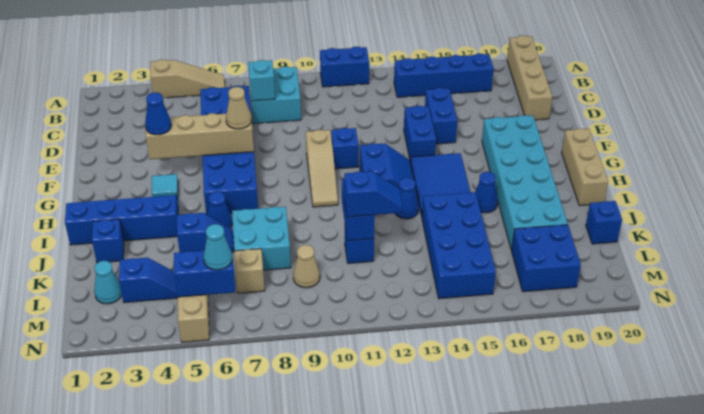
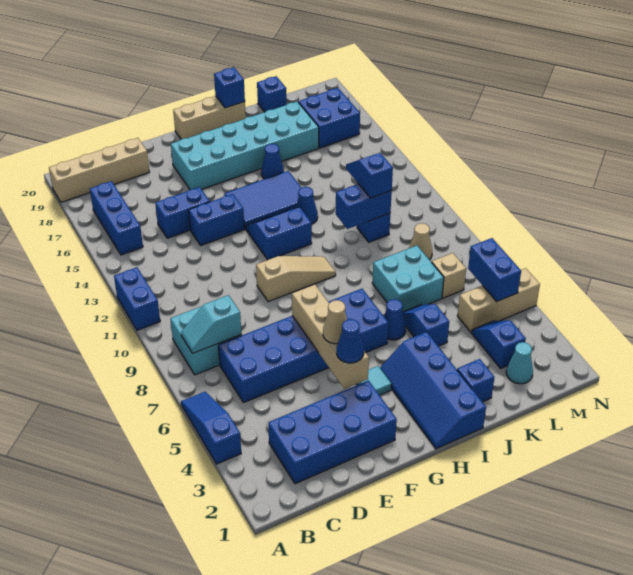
tan slope A4:A6 level 1 top 4 -> blue slope A4:A6 level 1 top 4
blue brick B14:B17 level 1 -> blue brick B15:B17 level 1
tan cone F7 level 3 -> tan cone F5 level 3
blue brick F11 level 1 -> blue brick I20 level 2
blue brick J14:M15 level 1 -> blue brick C2:F3 level 1
cyan cone M6 level 3 -> none

